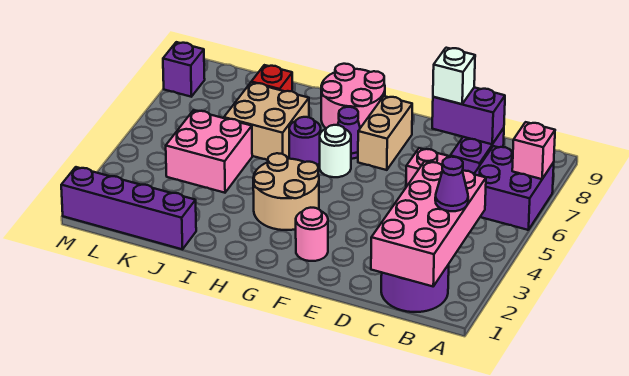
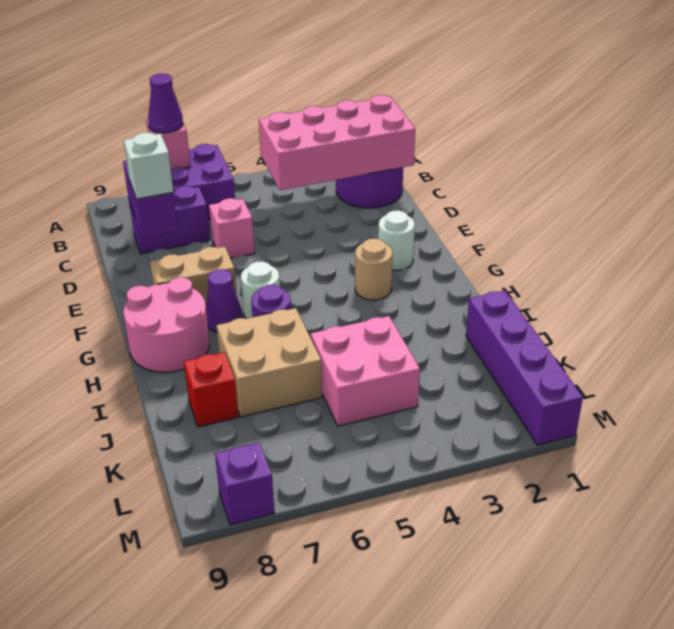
purple cone B3 level 3 -> purple cone A7 level 3
pink round brick F2 level 1 -> white round brick F2 level 1
tan round brick G3:H4 level 1 -> tan round brick G3 level 1

